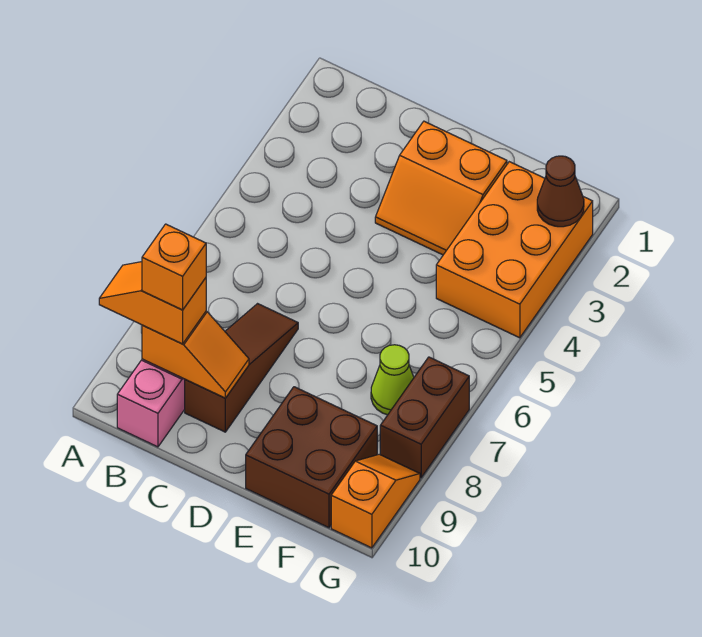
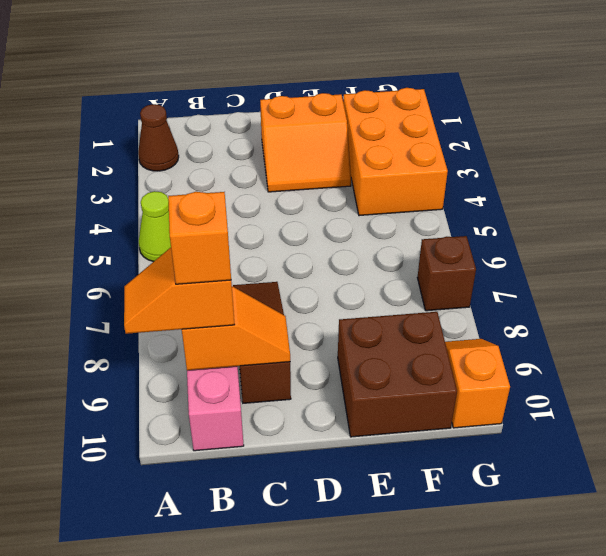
lime cone F7 level 1 -> lime cone A5 level 1
brown cone G2 level 2 -> brown cone A2 level 1
brown brick G7:G8 level 1 -> brown brick G7 level 1

